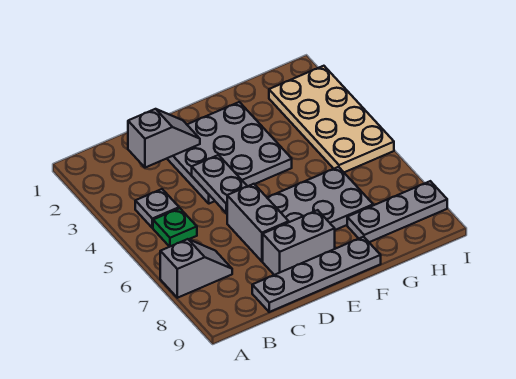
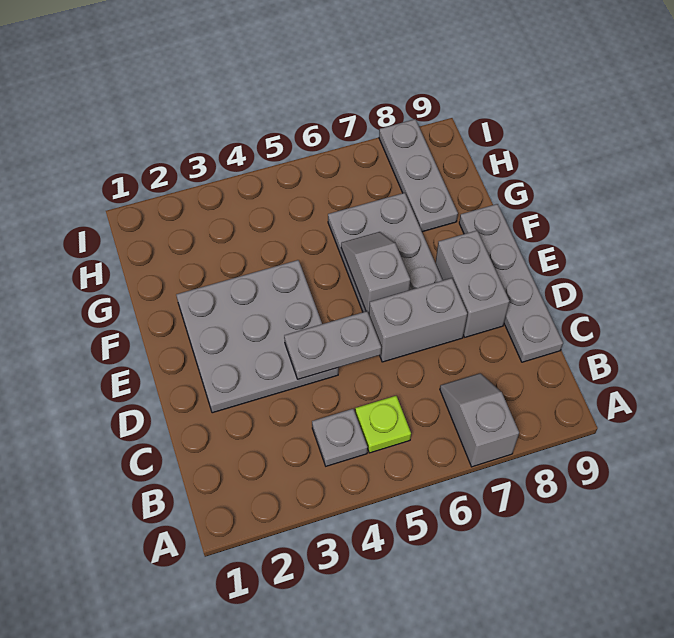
green plate B5 level 1 -> lime plate B5 level 1
grey slope C2:D2 level 2 top C -> grey slope E6:F6 level 2 top E
tan plate H2:I5 level 1 -> none

